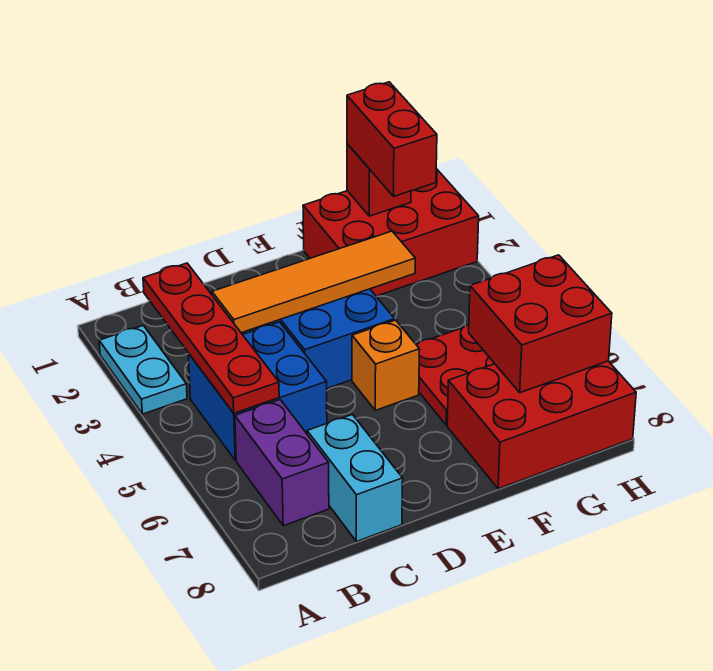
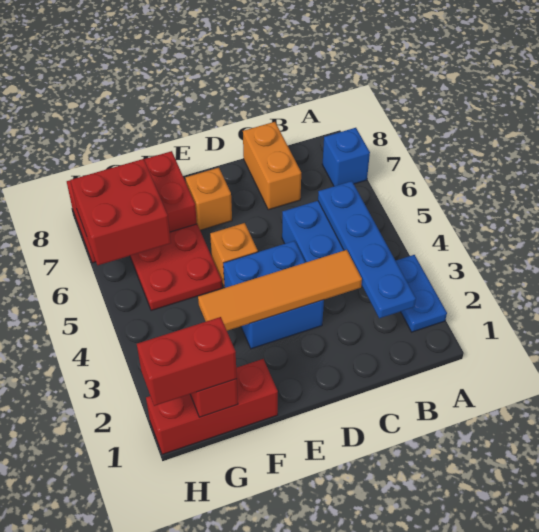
cyan plate A2:A3 level 1 -> blue plate A2:A3 level 1
none -> blue brick A7 level 1
red plate B2:B5 level 2 -> blue plate B2:B5 level 2
purple brick B6:B7 level 1 -> none
cyan brick C7:C8 level 1 -> orange brick C7:C8 level 1
none -> orange brick E7 level 1
red brick F1:H2 level 1 -> red brick F1:H1 level 1
red brick G1:G2 level 3 -> red brick G1:H1 level 3

